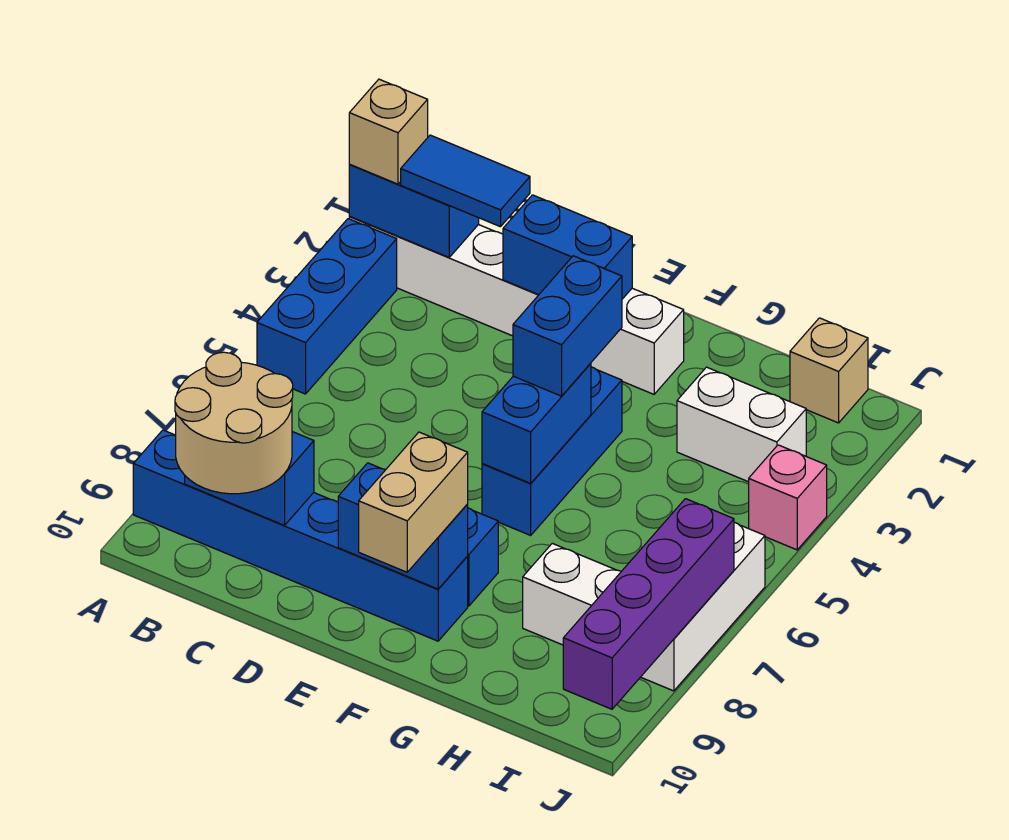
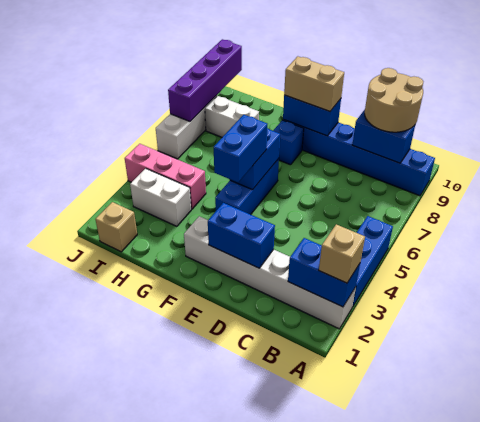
blue tile B2:C2 level 3 -> none
tan brick F9:F10 level 3 -> tan brick E9:F9 level 3
pink brick J4 level 1 -> pink brick H4:J4 level 1

